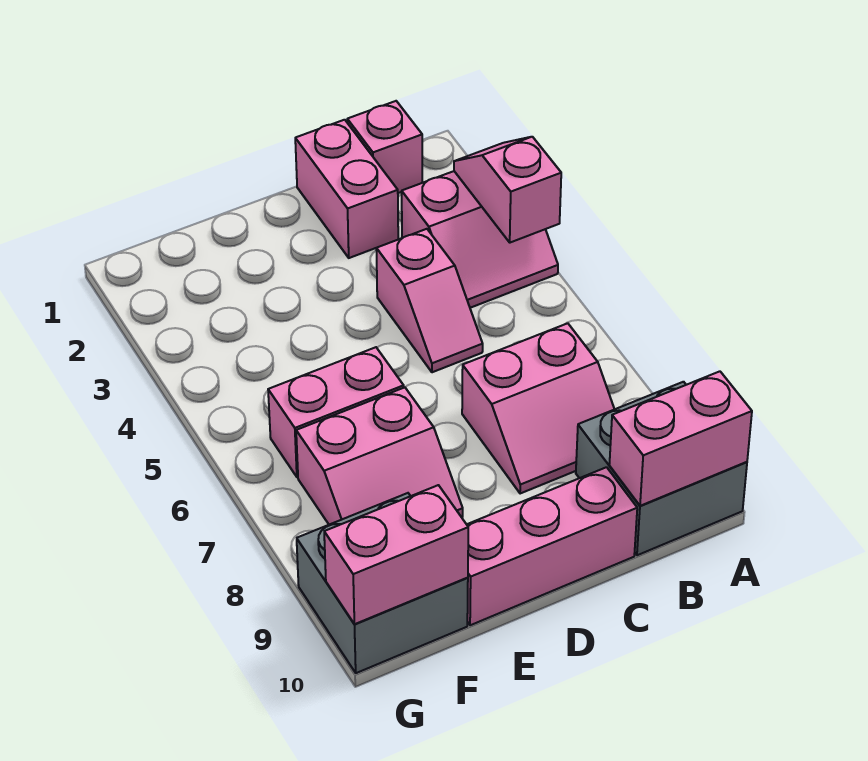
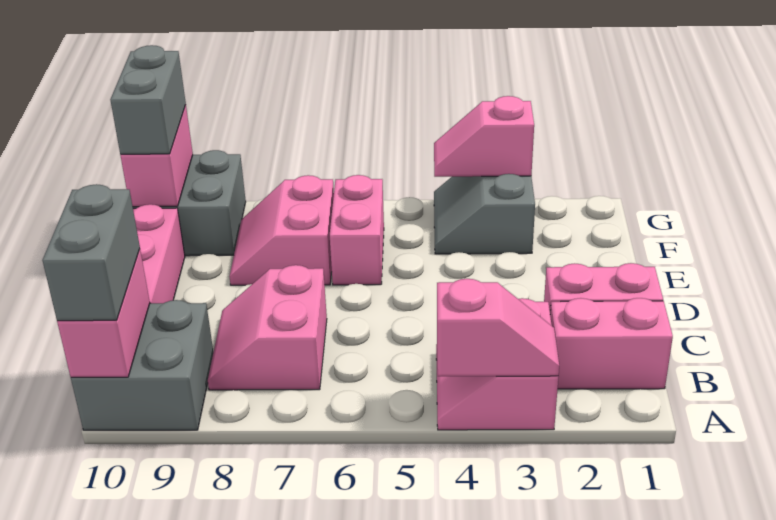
none -> grey brick A10:B10 level 3
pink brick B1 level 1 -> pink brick B1:B2 level 1
pink slope C4:C5 level 1 top 4 -> pink slope G3:G4 level 2 top 3
none -> grey slope F3:G4 level 1 top 3
none -> grey brick F10:G10 level 3

